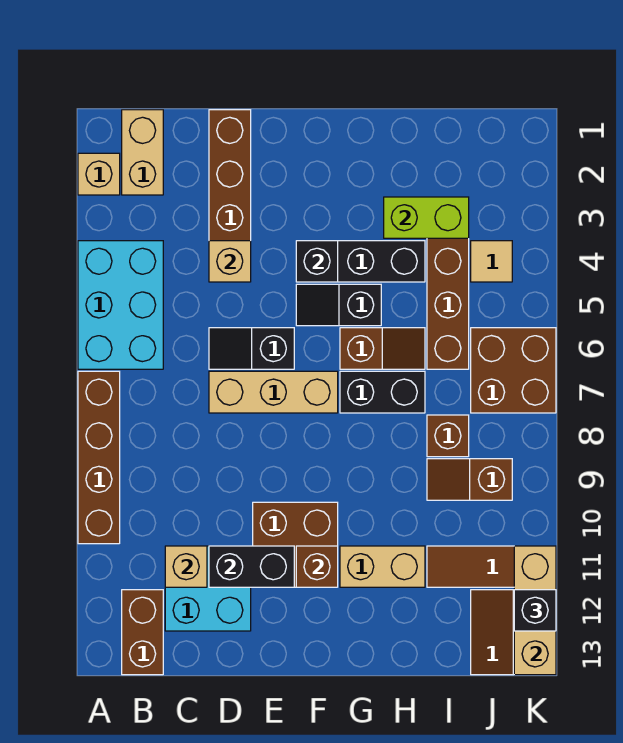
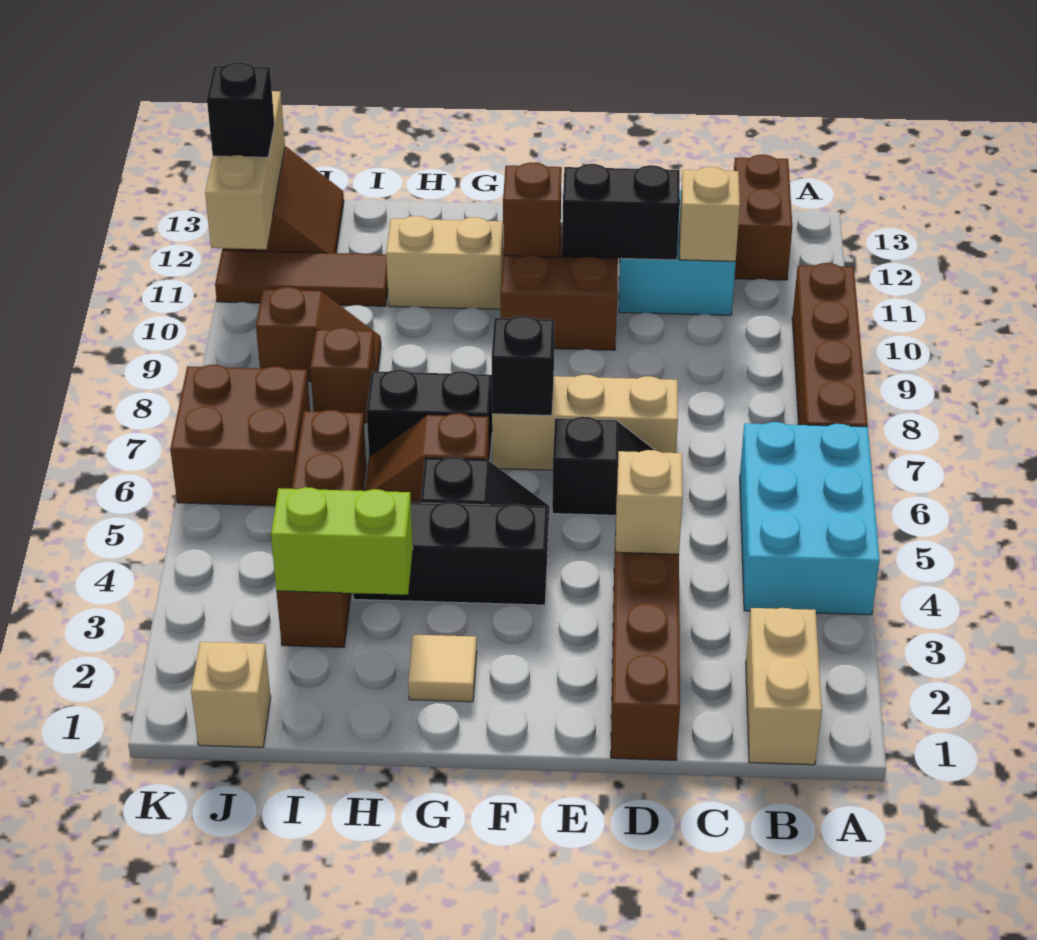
tan brick A2 level 1 -> tan brick J1 level 1
black brick F4 level 2 -> black brick F7 level 2
tan tile J4 level 1 -> tan tile G2 level 1

